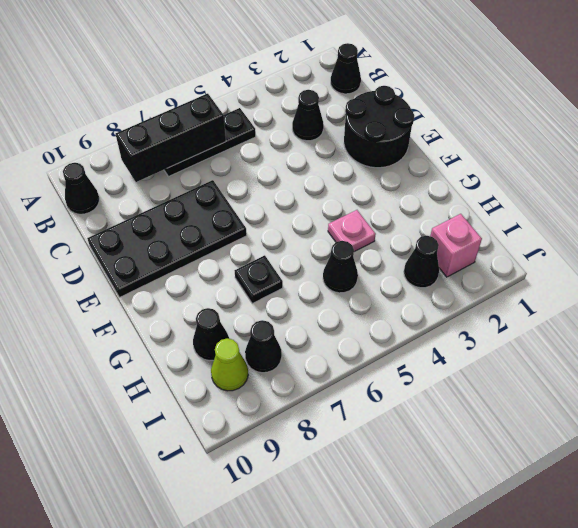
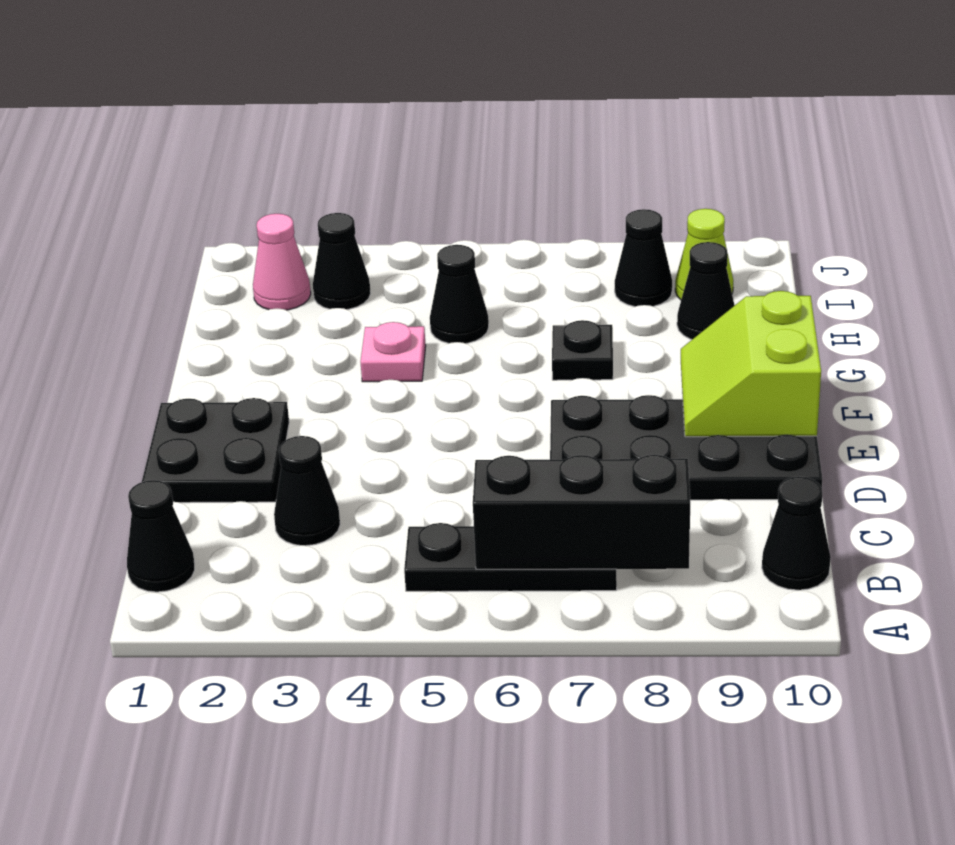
black round brick D1:E2 level 1 -> black plate D1:E2 level 1
none -> lime slope E9:F10 level 2 top 10
pink brick I2 level 1 -> pink cone I2 level 1

